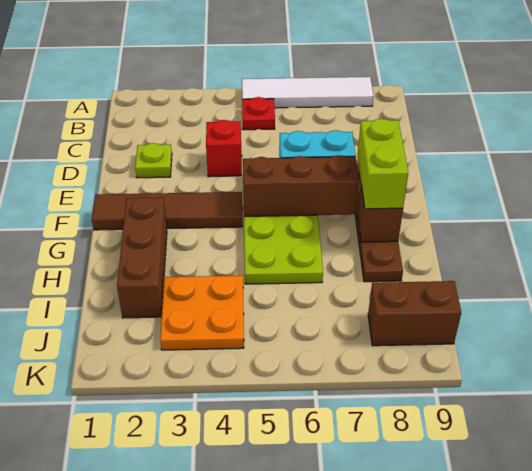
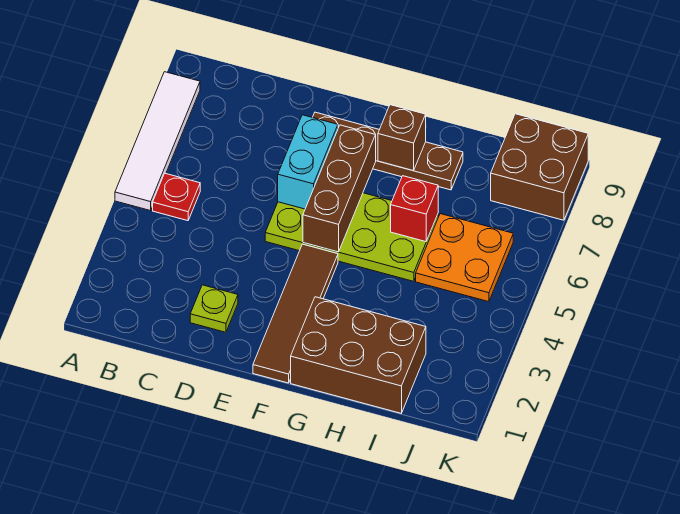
red brick D4 level 1 -> red brick H6 level 2
lime brick F8:G8 level 3 -> none
brown brick G2:I2 level 1 -> brown brick G1:I2 level 1
orange plate I3:J4 level 1 -> orange plate I5:J6 level 1
brown brick J8:J9 level 1 -> brown brick J8:K9 level 1

